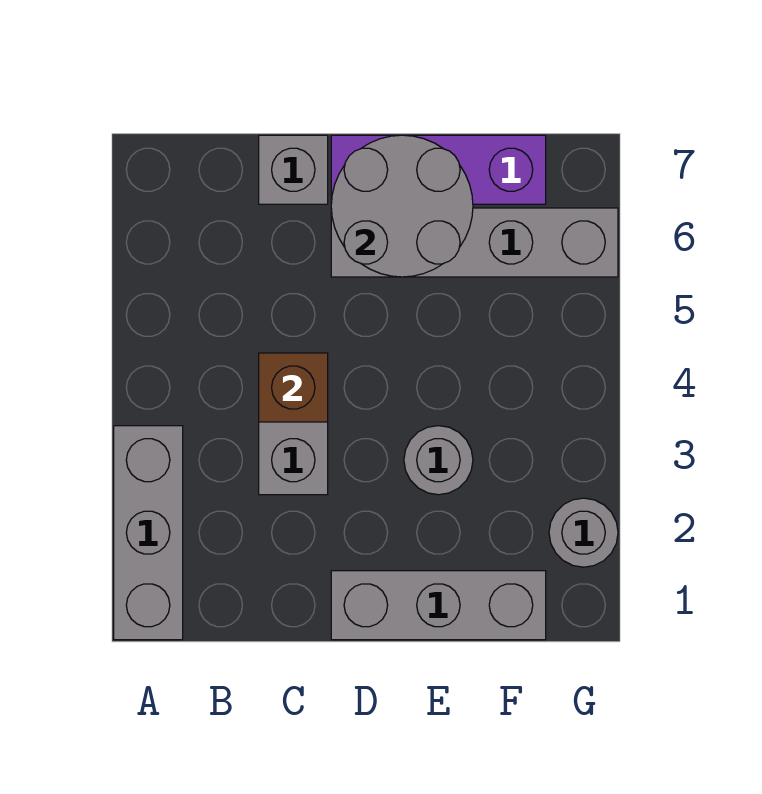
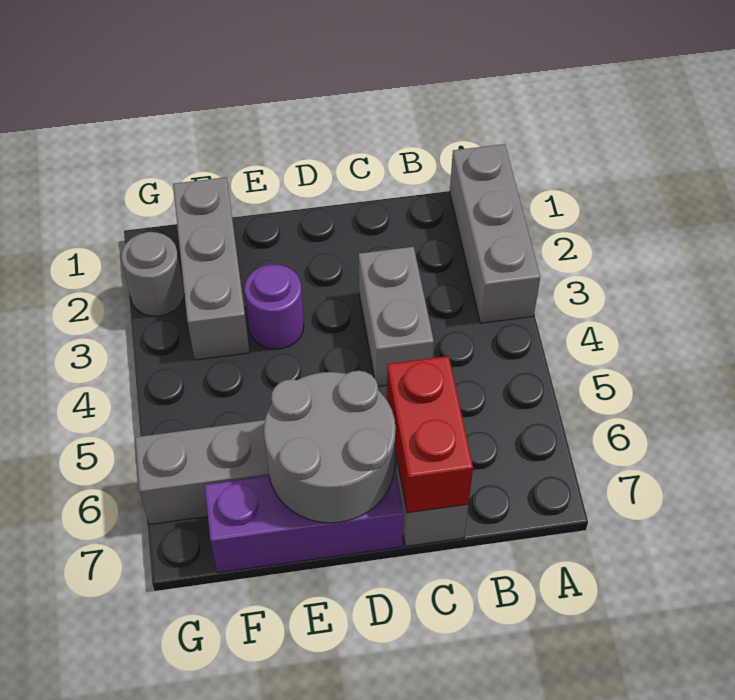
brown brick C4 level 2 -> none
none -> red brick C6:C7 level 2
grey brick D1:F1 level 1 -> grey brick F1:F3 level 1
grey round brick E3 level 1 -> purple round brick E3 level 1

